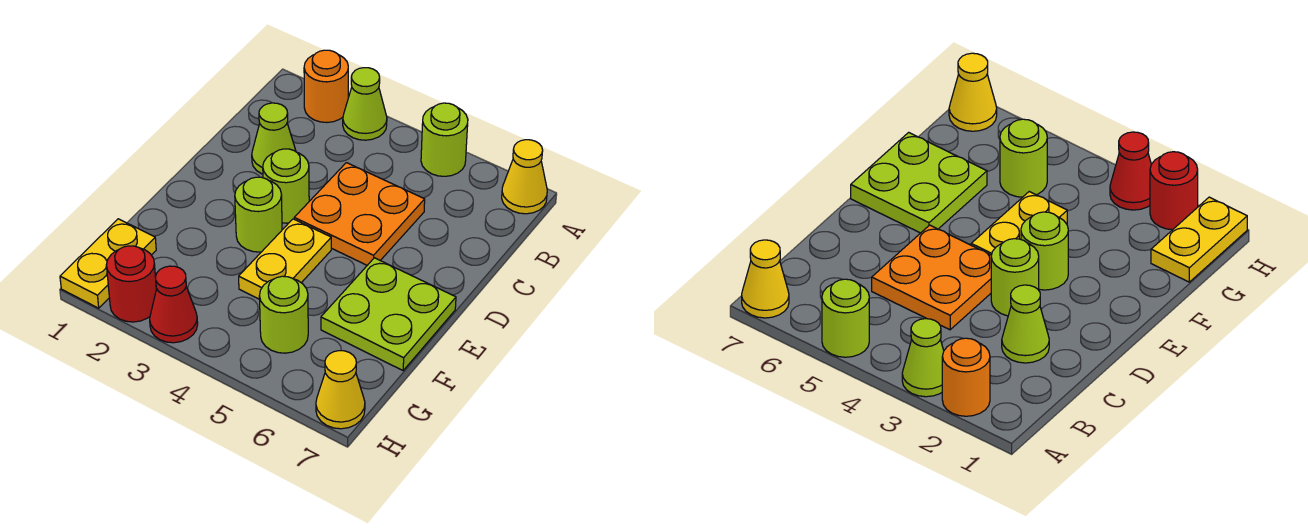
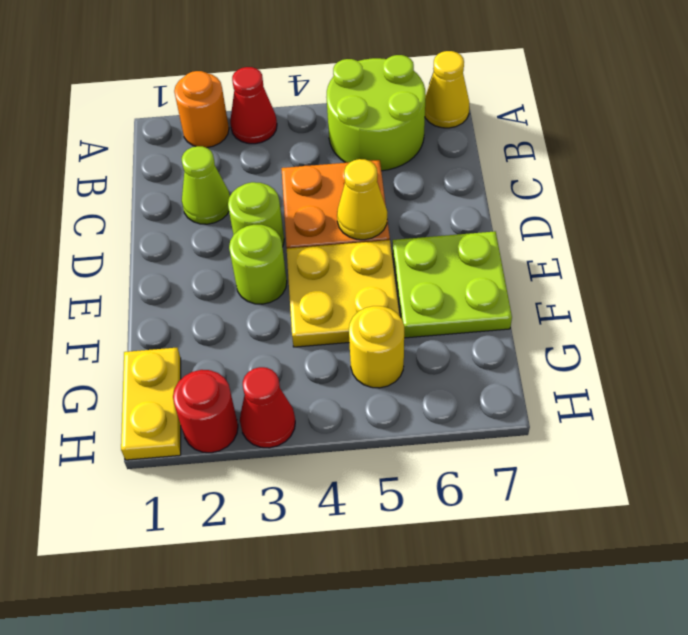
lime cone A3 level 1 -> red cone A3 level 1
lime round brick A5 level 1 -> lime round brick A5:B6 level 1
yellow plate E4:F4 level 1 -> yellow plate E4:F5 level 1
lime round brick G5 level 1 -> yellow round brick G5 level 1
yellow cone H7 level 1 -> yellow cone D5 level 2

